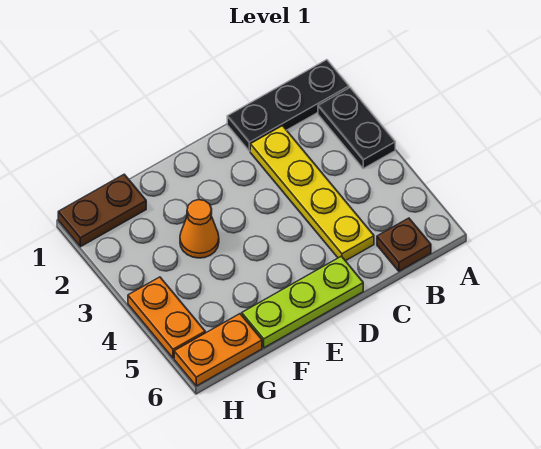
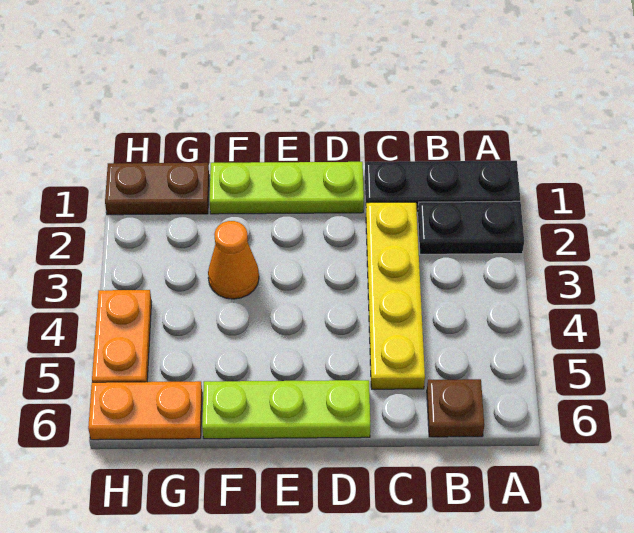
black plate A2:A3 level 1 -> black plate A2:B2 level 1
none -> lime plate D1:F1 level 1

